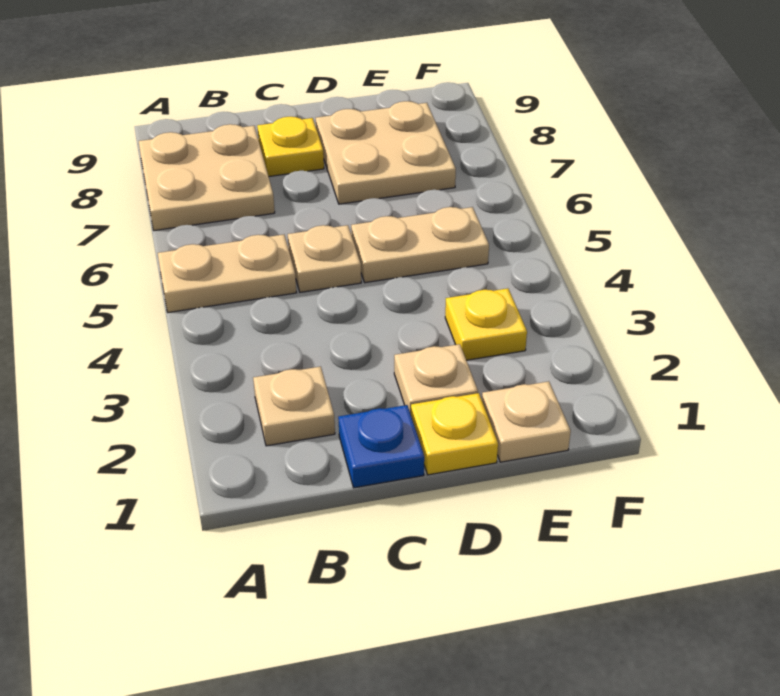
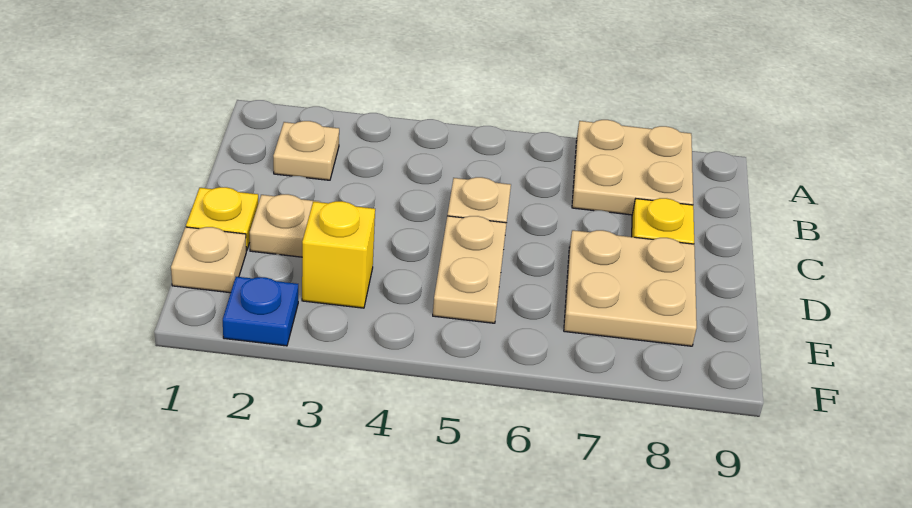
tan plate A5:B5 level 1 -> none
blue plate C1 level 1 -> blue plate F2 level 1
yellow plate E3 level 1 -> yellow brick E3 level 1

